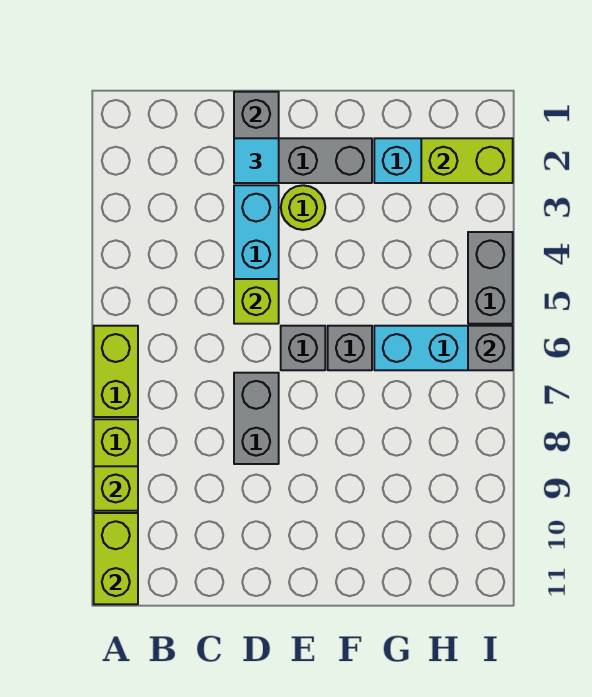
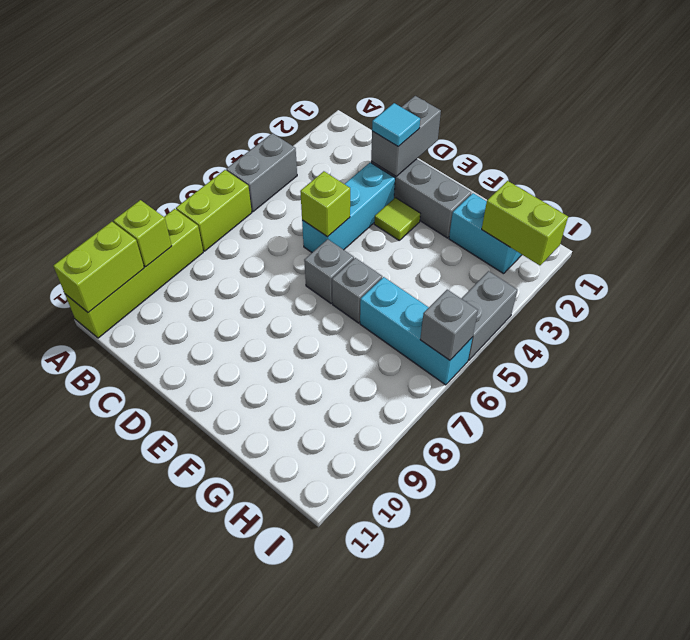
grey brick D7:D8 level 1 -> grey brick A4:A5 level 1
lime round brick E3 level 1 -> lime tile E3 level 1

